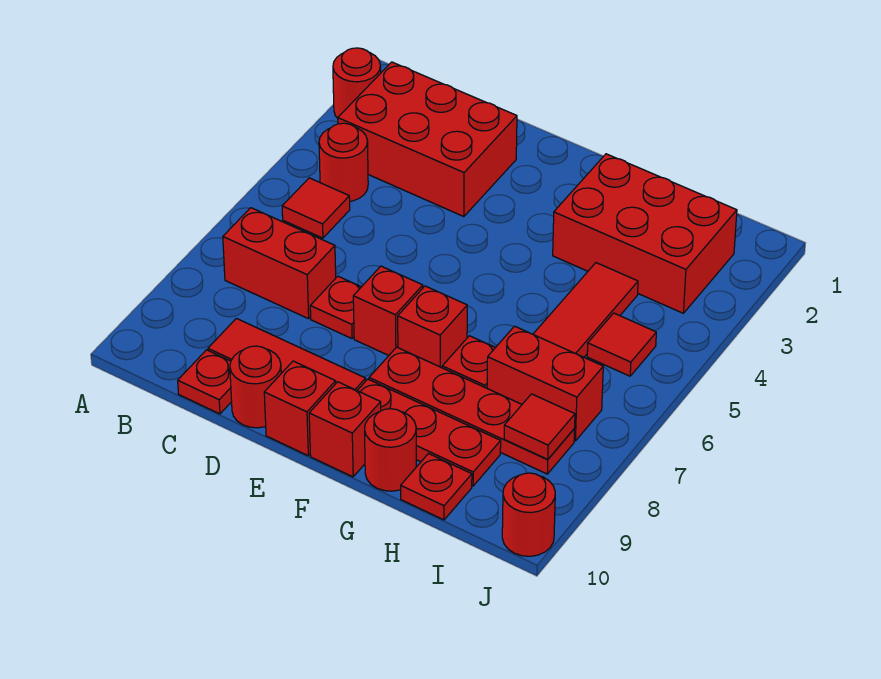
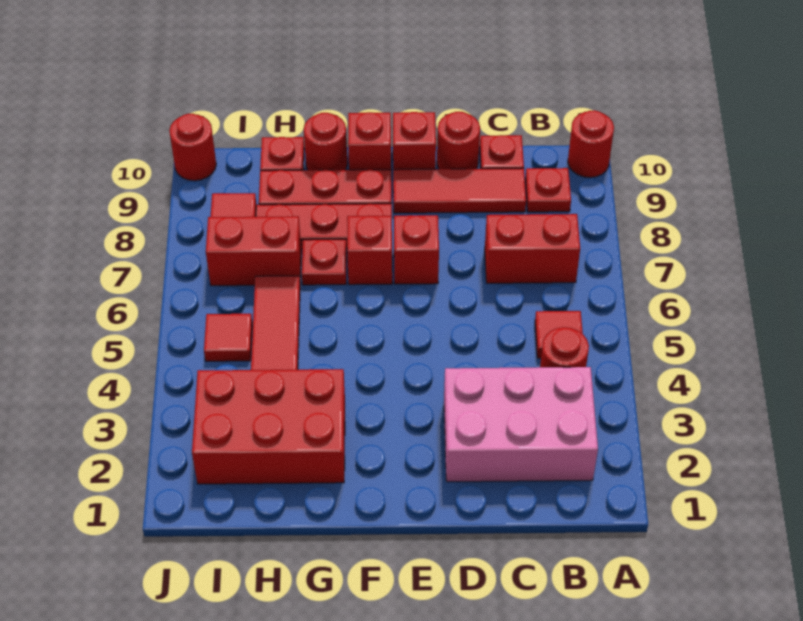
red round brick A2 level 1 -> red round brick A10 level 1
red brick B2:D3 level 1 -> pink brick B2:D3 level 1
red plate D7 level 1 -> red plate B9 level 1

